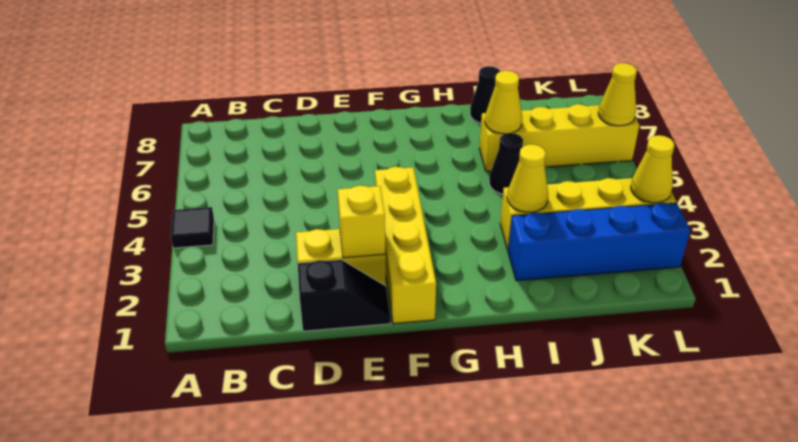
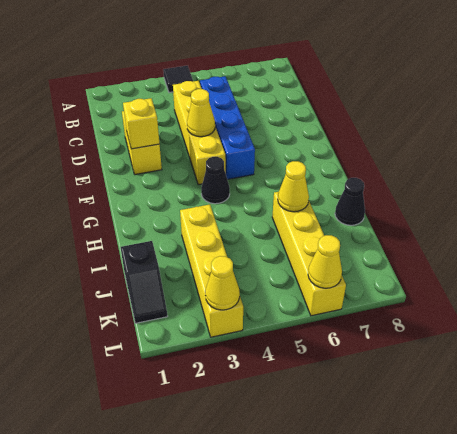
black slope D1:E1 level 1 top D -> black slope J1:K1 level 1 top J
yellow brick F1:F4 level 1 -> yellow brick C4:F4 level 1
blue brick I2:L2 level 1 -> blue brick C5:F5 level 1
yellow cone I3 level 2 -> yellow cone E4 level 2
black cone I5 level 1 -> black cone G4 level 1

